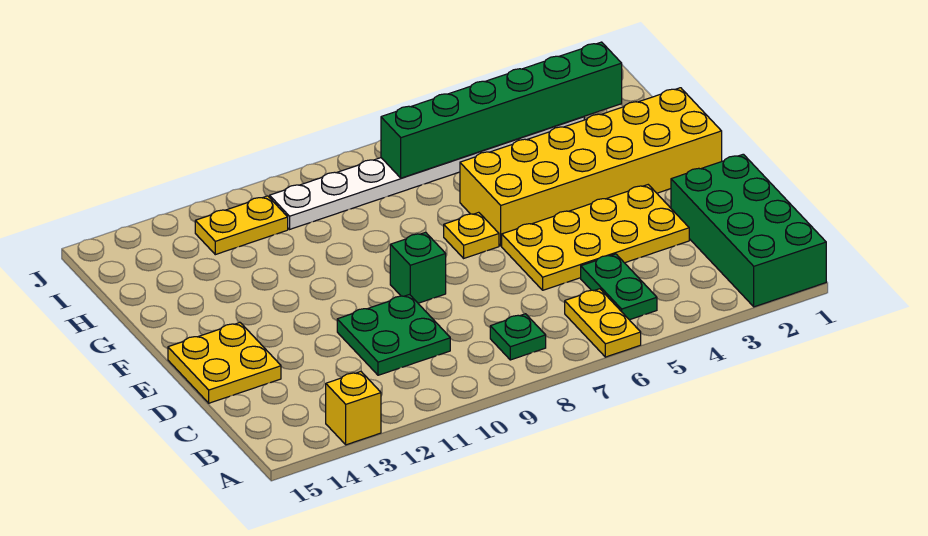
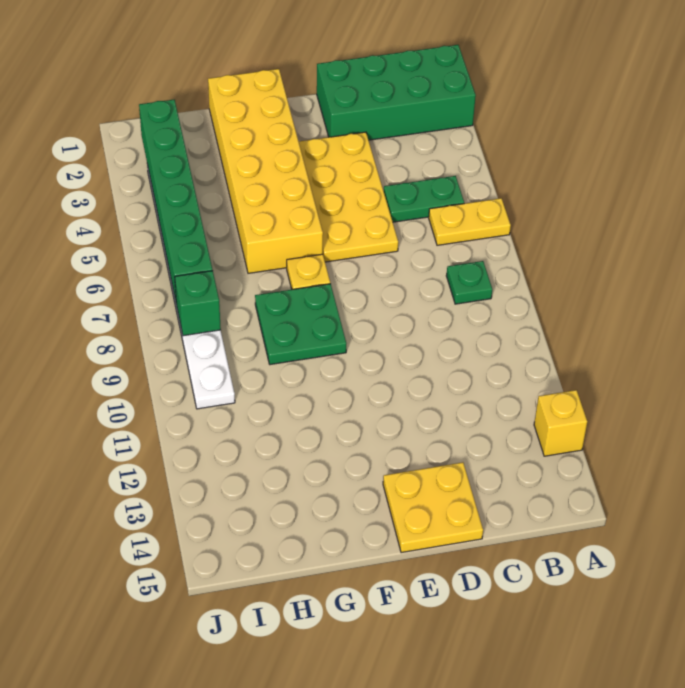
green plate C10:D11 level 1 -> green plate F8:G9 level 1
green brick E9 level 1 -> green brick I8 level 2
yellow plate I11:I12 level 1 -> none

